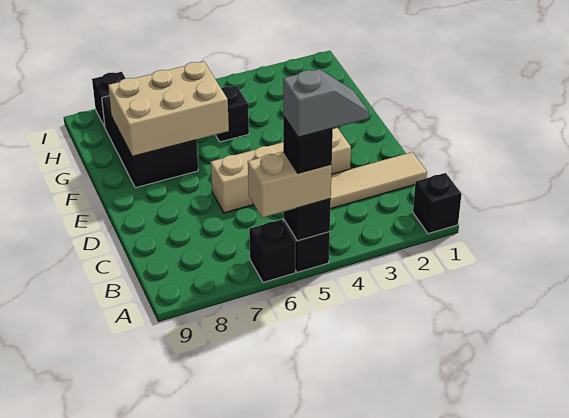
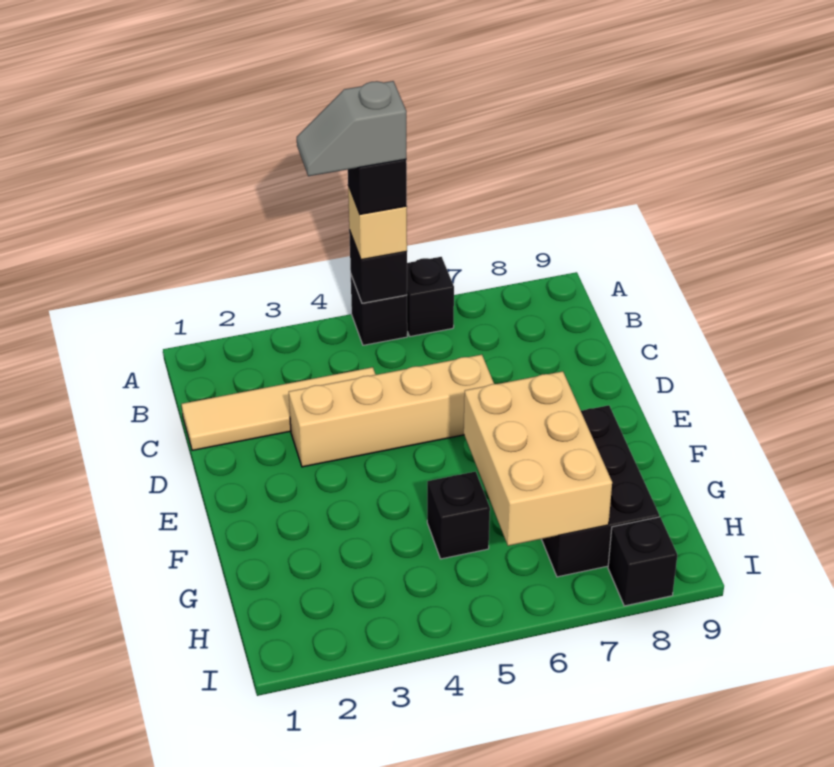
black brick A1 level 1 -> none
tan brick A5:A6 level 3 -> tan brick A5 level 3
tan brick F6:G8 level 2 -> tan brick F6:H7 level 2

